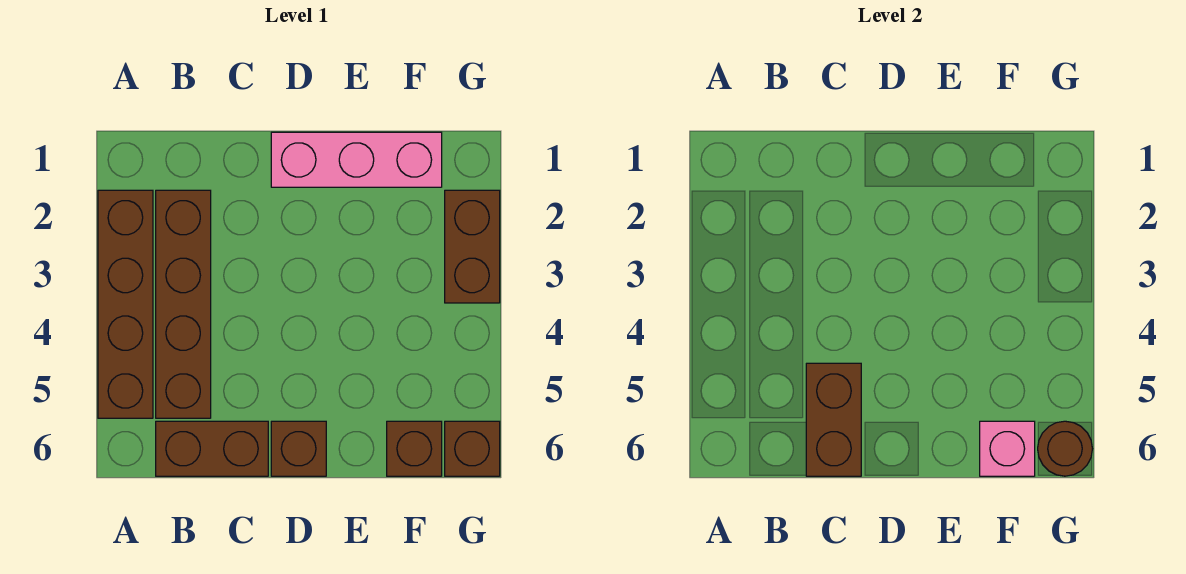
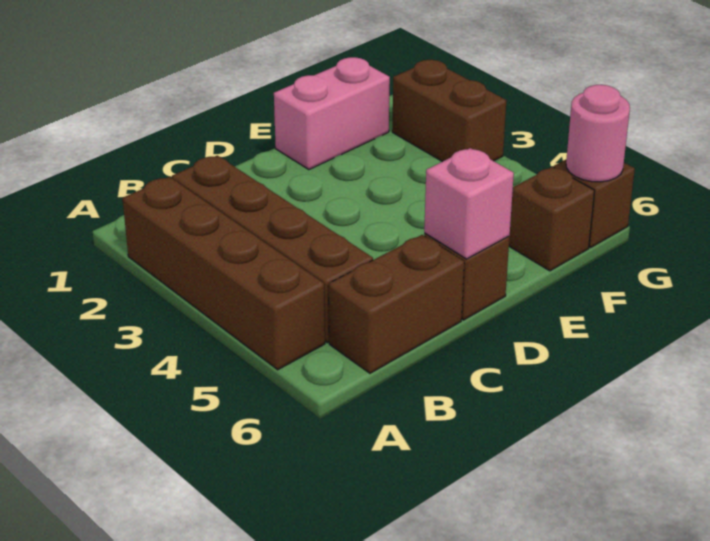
brown brick C5:C6 level 2 -> none
pink brick D1:F1 level 1 -> pink brick E1:F1 level 1
pink brick F6 level 2 -> pink brick D6 level 2
brown round brick G6 level 2 -> pink round brick G6 level 2

